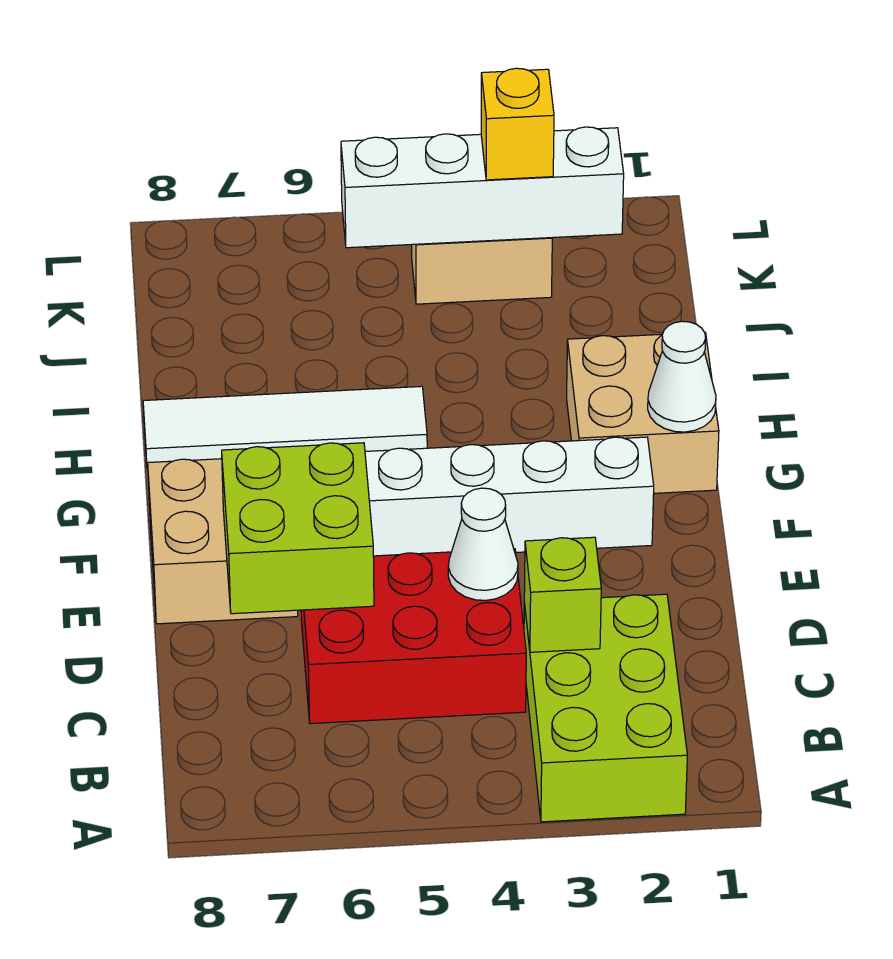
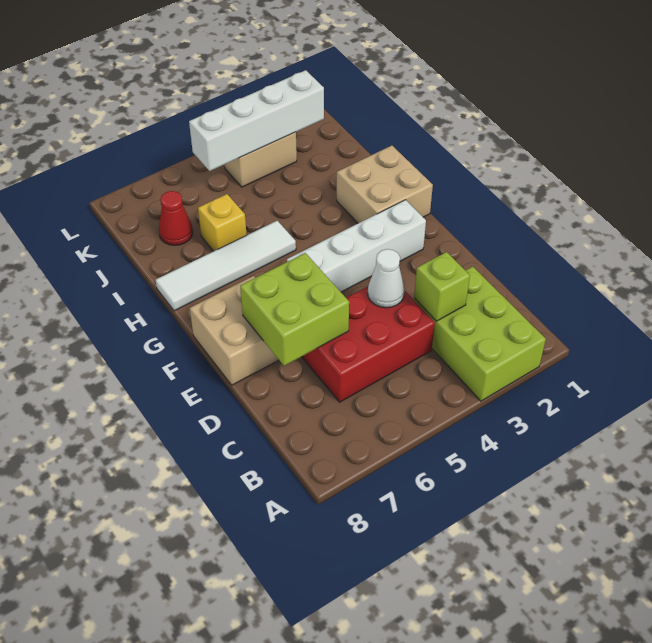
white cone G1 level 2 -> none
none -> red cone J7 level 1
yellow brick K3 level 3 -> yellow brick I6 level 1

